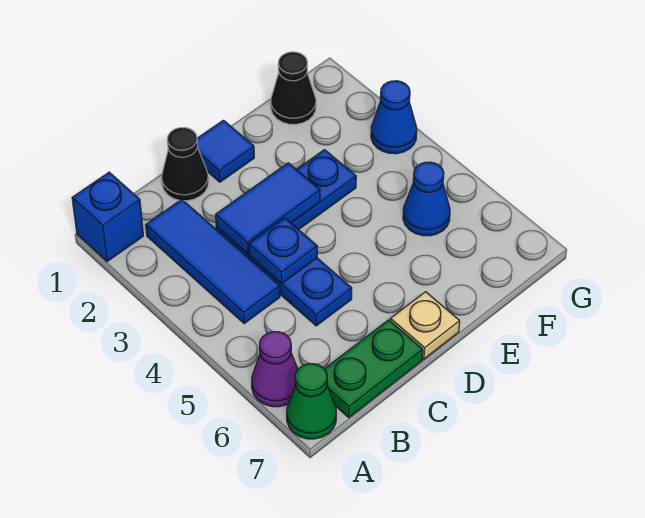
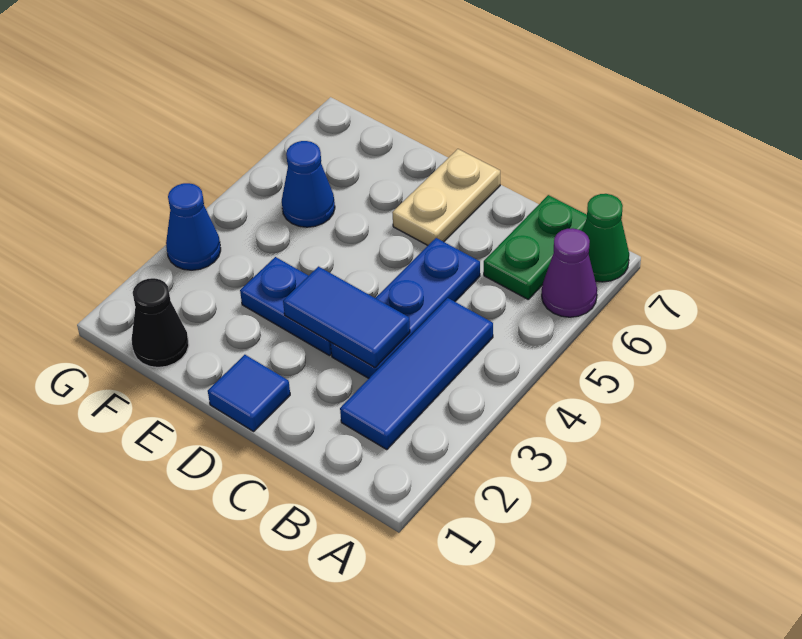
blue brick A1 level 1 -> none
green plate B7:C7 level 1 -> green plate B6:B7 level 1
black cone C1 level 1 -> none
blue plate C4 level 2 -> none
tan plate D7 level 1 -> tan plate D6:D7 level 1

